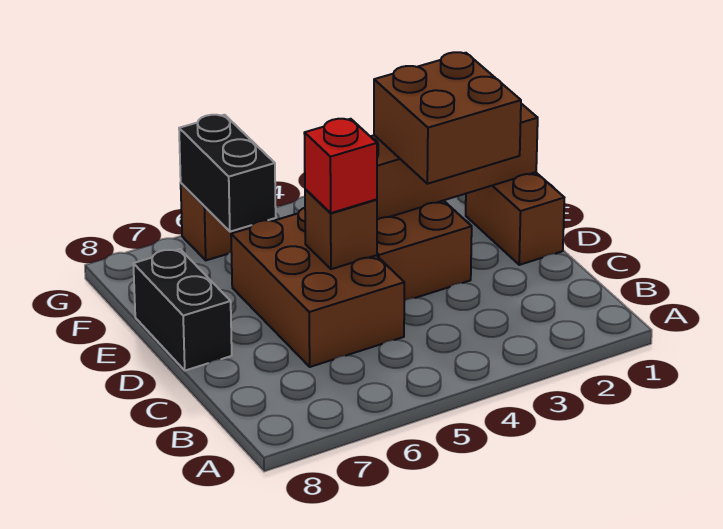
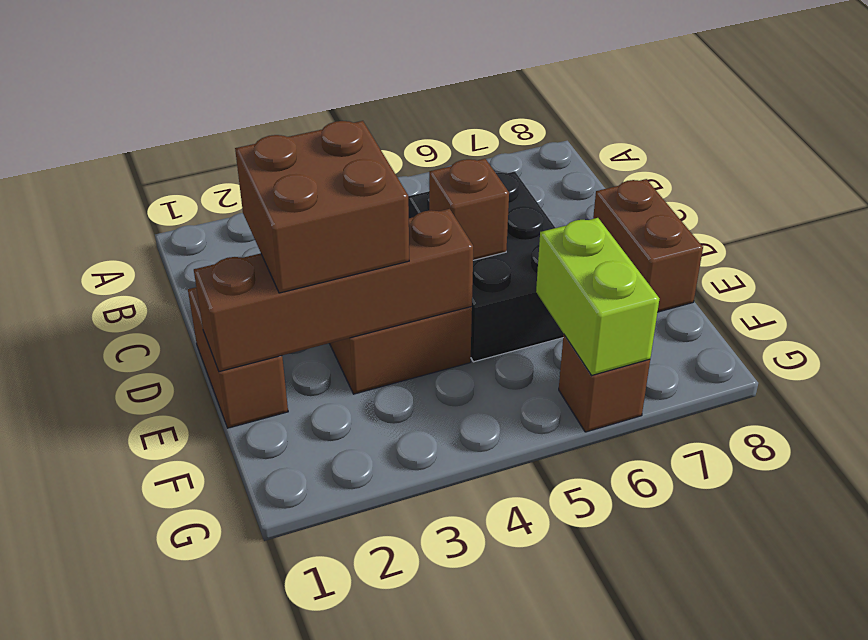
brown brick C5:E6 level 1 -> black brick C5:E6 level 1
red brick D5 level 3 -> none
black brick D8:E8 level 1 -> brown brick D8:E8 level 1
black brick F6:G6 level 2 -> lime brick F6:G6 level 2

